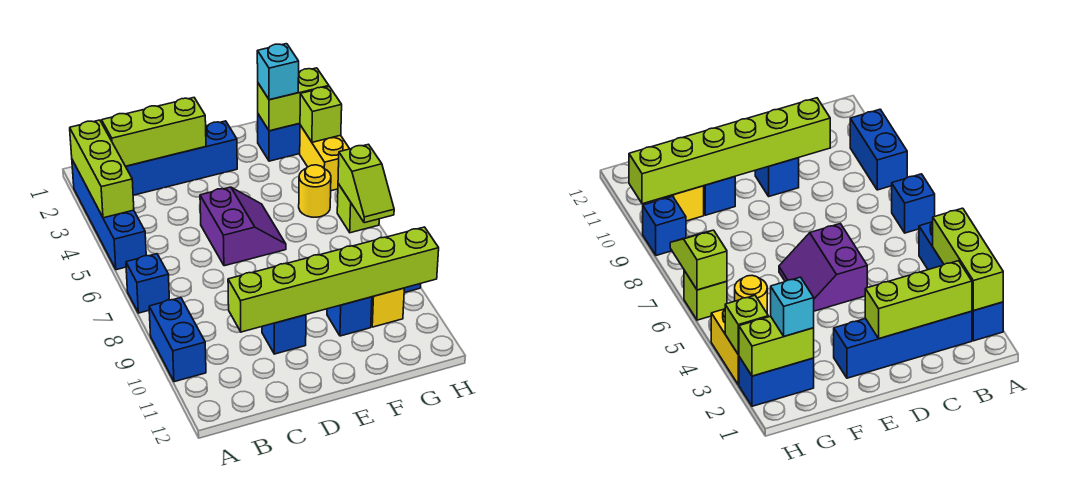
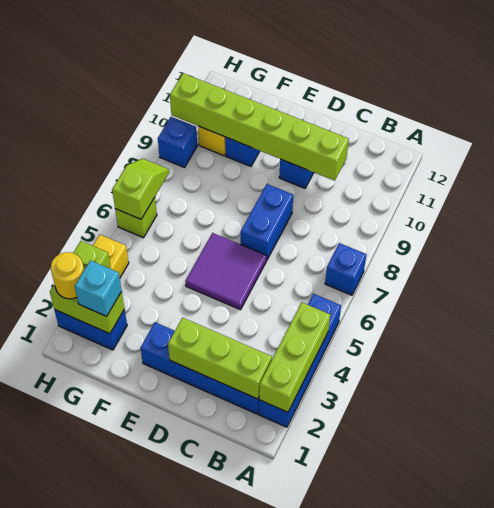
blue brick A9:A10 level 1 -> blue brick D7:D8 level 1
purple slope D5:E6 level 1 top D -> purple tile D5:E6 level 1
yellow round brick G5 level 1 -> yellow round brick H2 level 3

